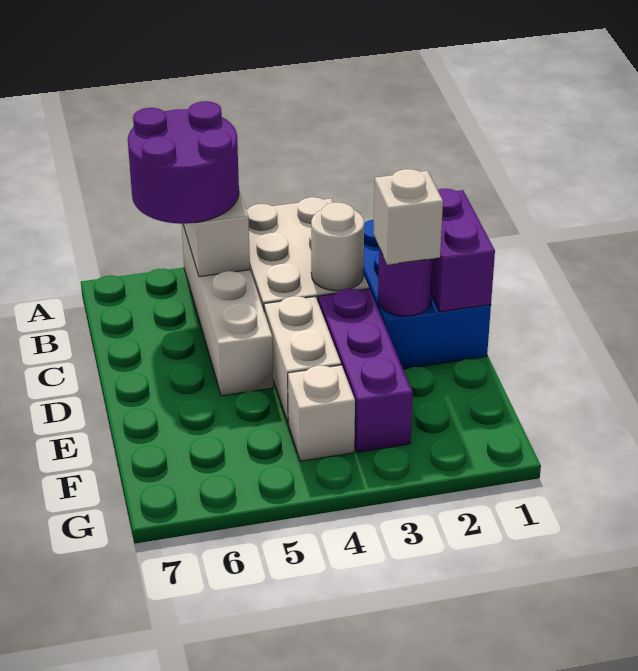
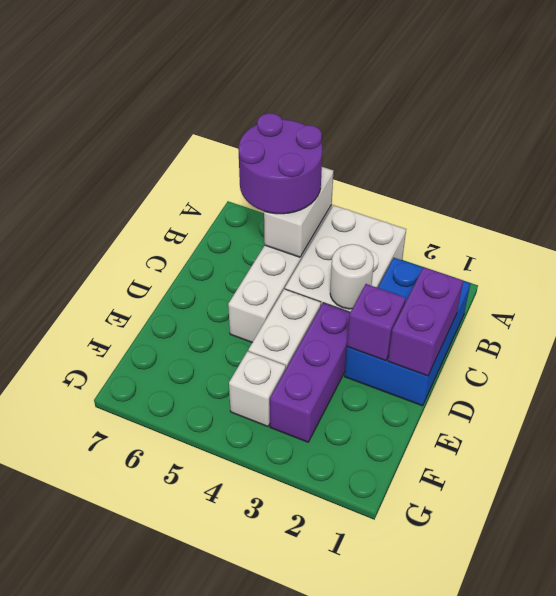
purple round brick D2 level 2 -> purple brick D2 level 2
white brick D2 level 3 -> none

